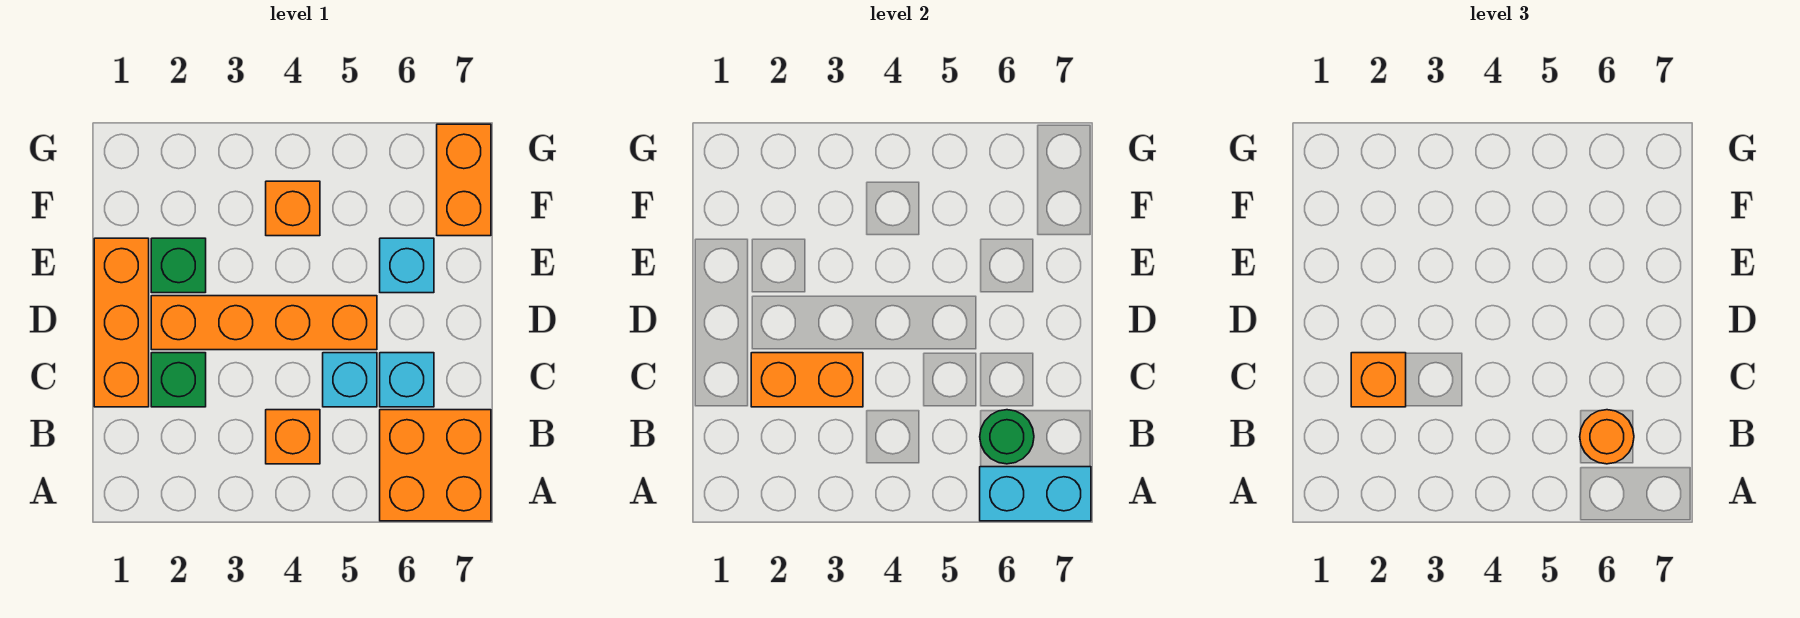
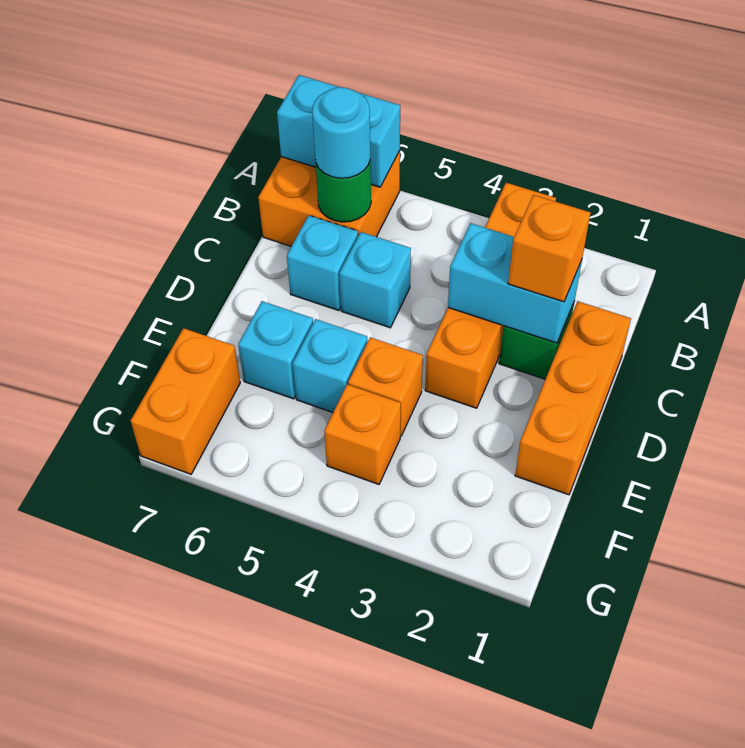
orange brick B4 level 1 -> orange brick E4 level 1
orange round brick B6 level 3 -> cyan round brick B6 level 3
orange brick C2:C3 level 2 -> cyan brick C2:C3 level 2
orange brick D2:D5 level 1 -> orange brick A3:D3 level 1
green brick E2 level 1 -> none
none -> cyan brick E5 level 1

